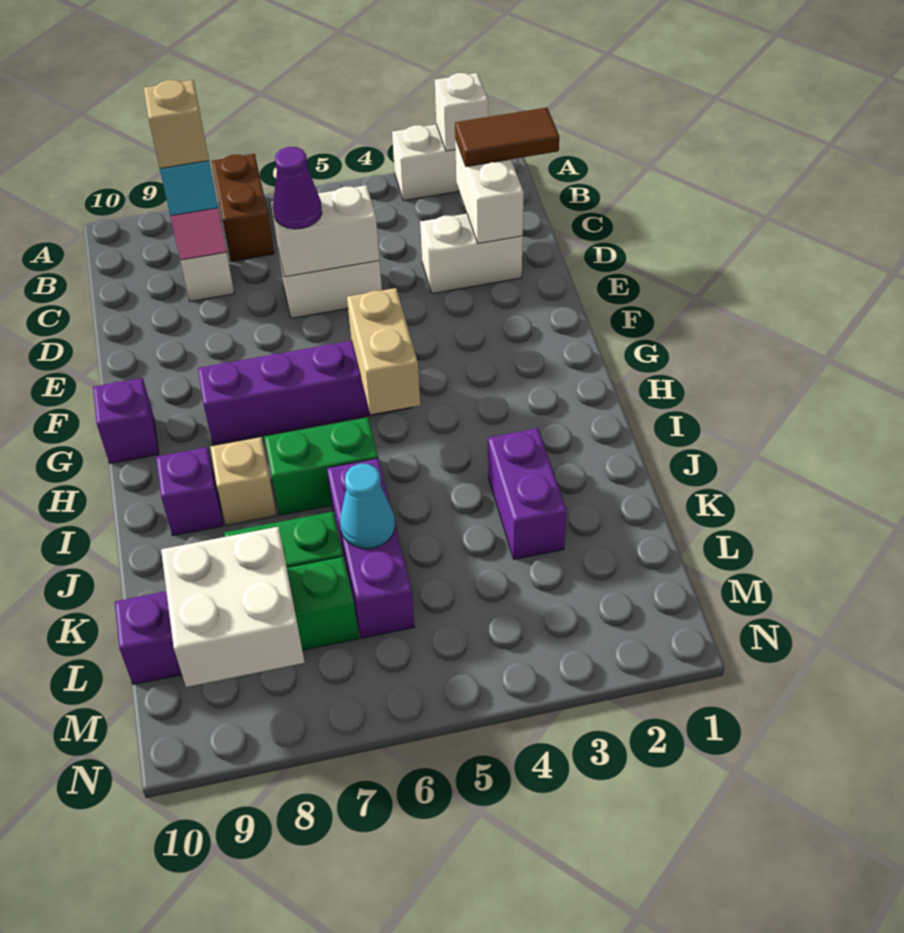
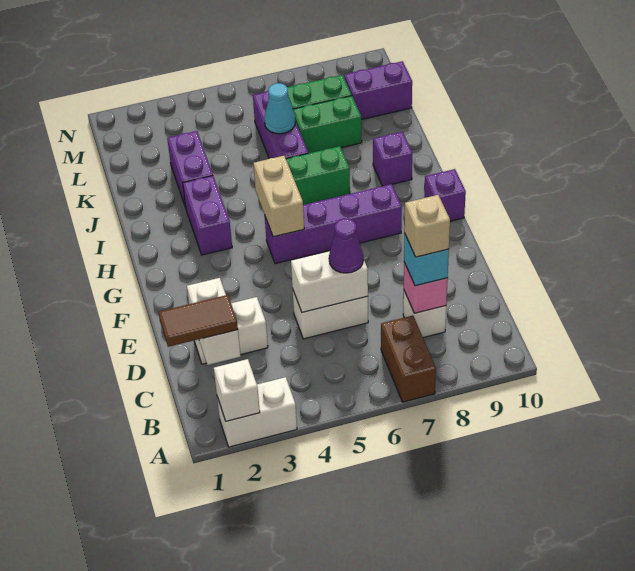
none -> purple brick H3:I3 level 1
tan brick I8 level 1 -> none
white brick L8:M9 level 2 -> none

